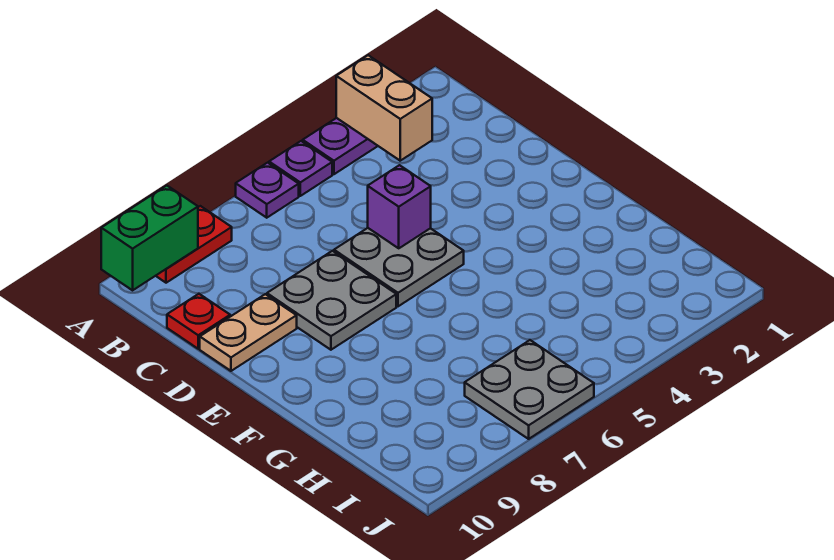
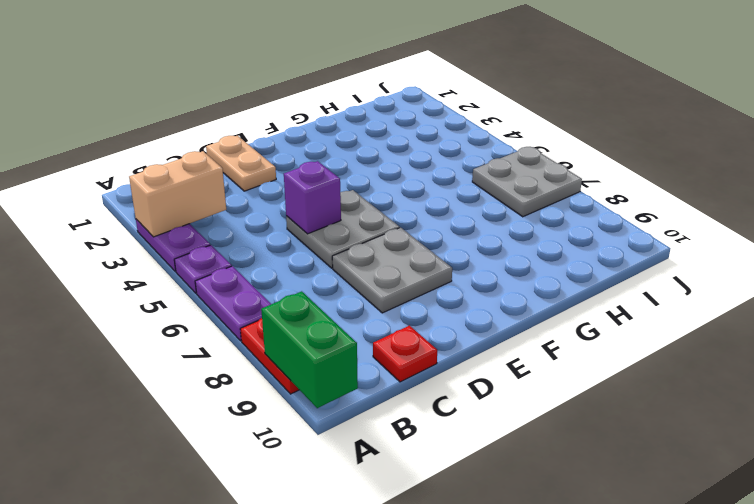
purple plate A6 level 1 -> purple plate A6:A7 level 1
tan plate D9:D10 level 1 -> tan plate D1:D2 level 1

